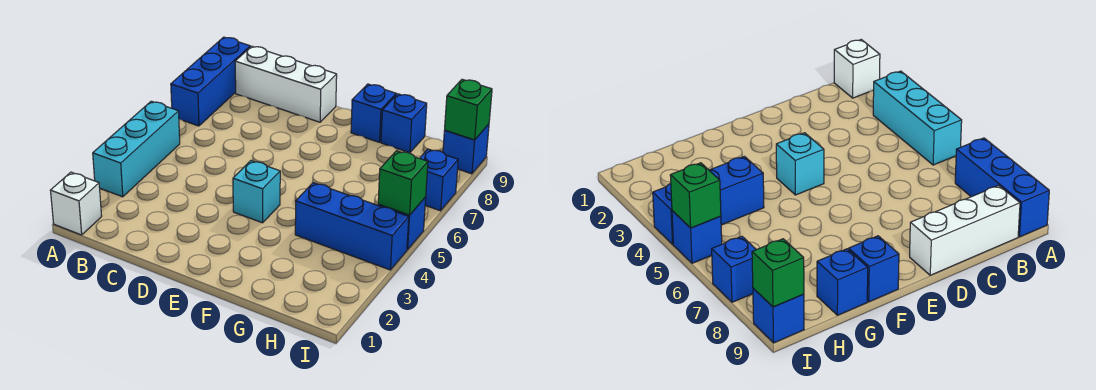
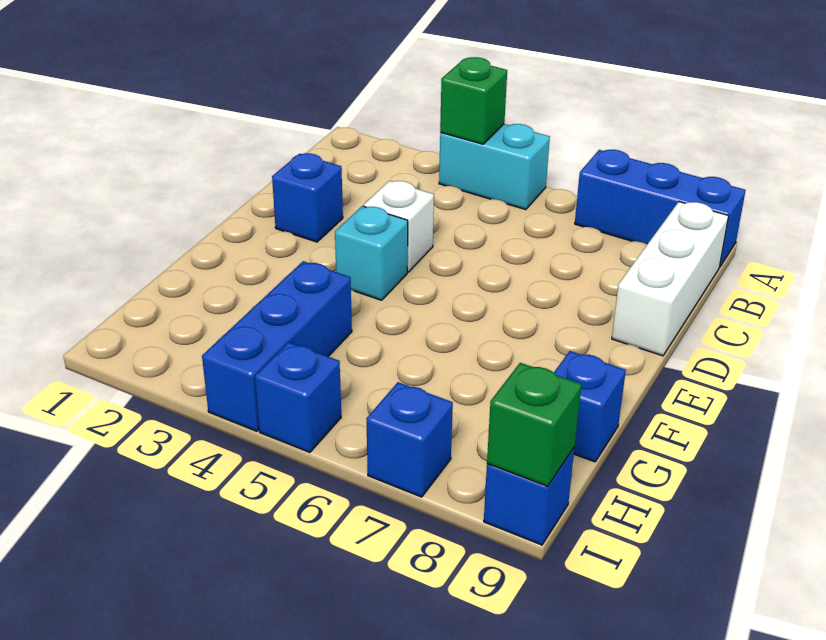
white brick A1 level 1 -> white brick D4 level 1
cyan brick A3:A5 level 1 -> cyan brick A4:A5 level 1
blue brick F9 level 1 -> blue brick D2 level 1
green brick I5 level 2 -> green brick A4 level 2

